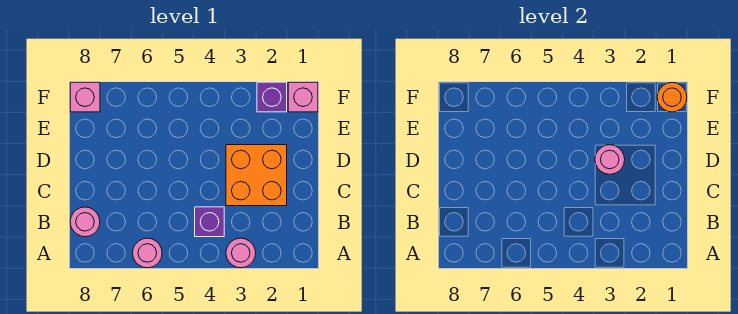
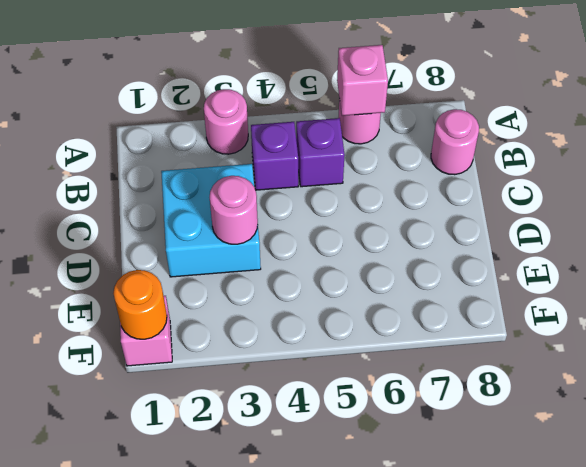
orange brick C2:D3 level 1 -> cyan brick C2:D3 level 1
purple brick F2 level 1 -> purple brick B5 level 1
pink brick F8 level 1 -> pink brick A6 level 2

